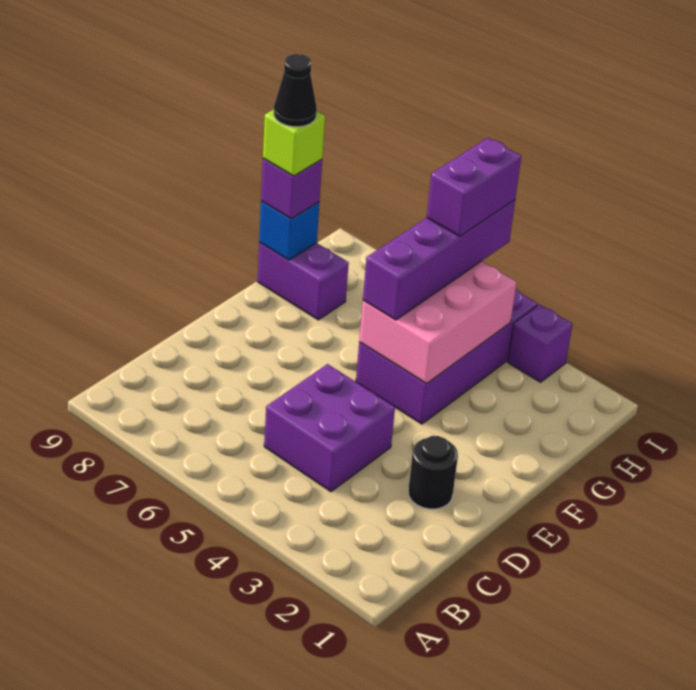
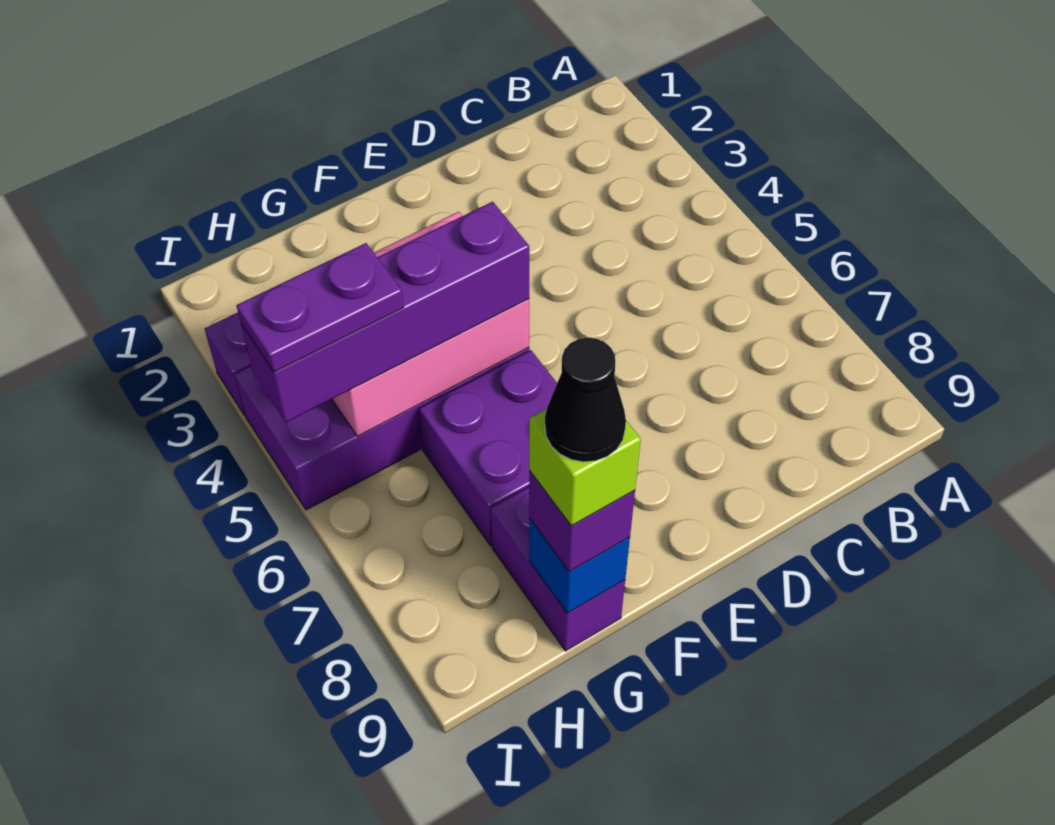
purple brick C4:D5 level 1 -> purple brick F6:G7 level 1
black round brick D2 level 1 -> none
purple brick H5:I5 level 4 -> purple plate H5:I5 level 4

